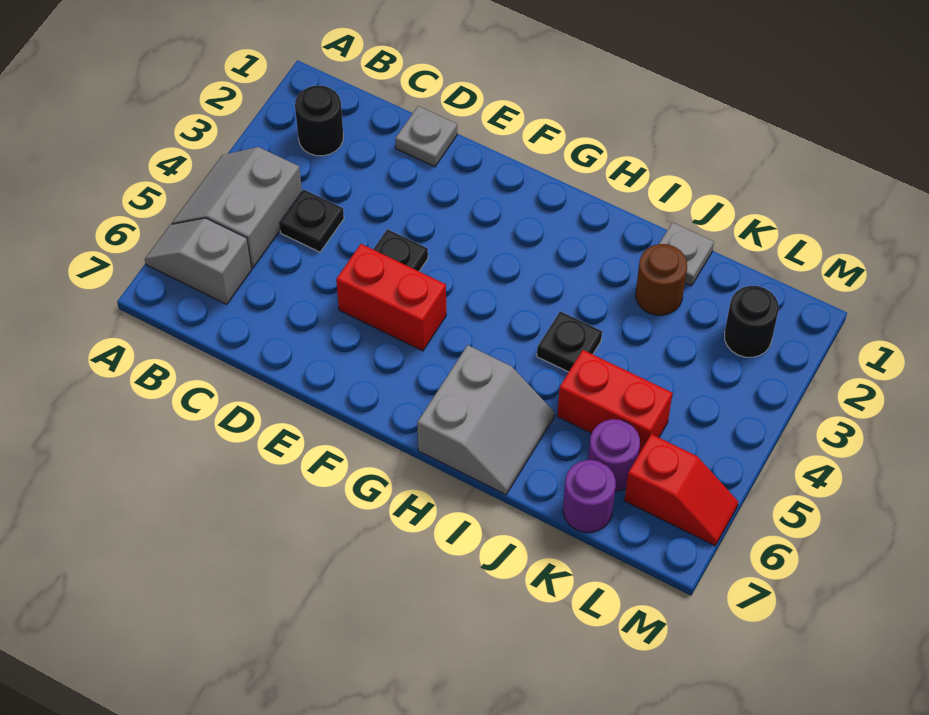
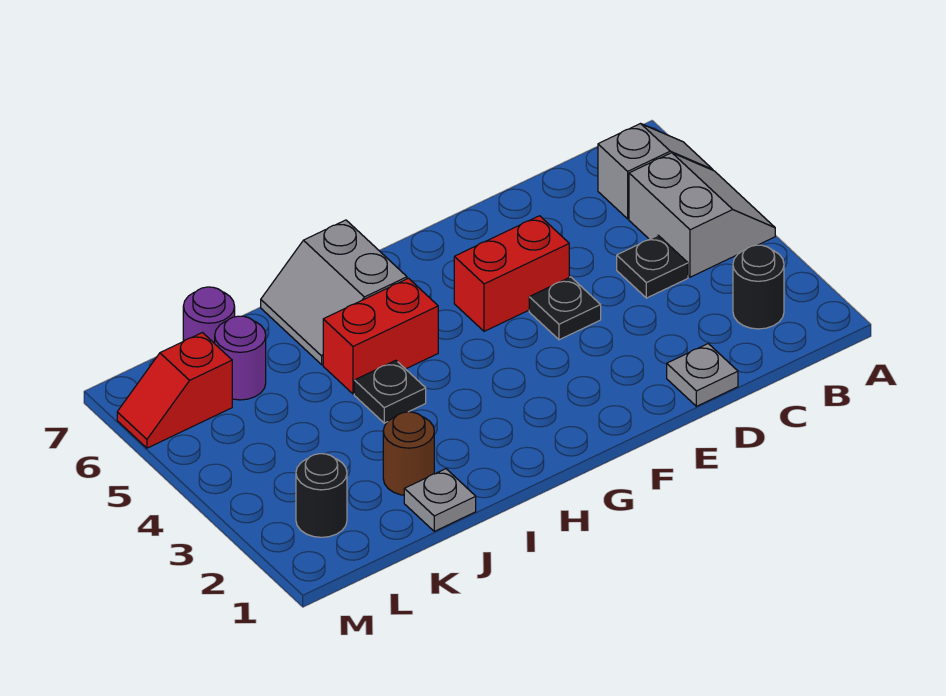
red brick J5:K5 level 1 -> red brick H5:I5 level 1

